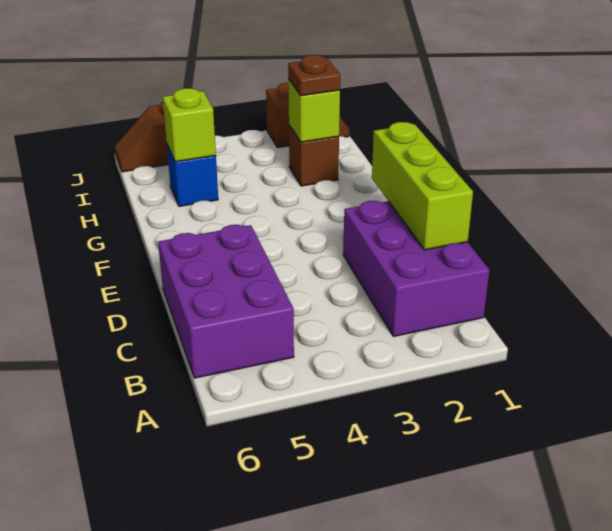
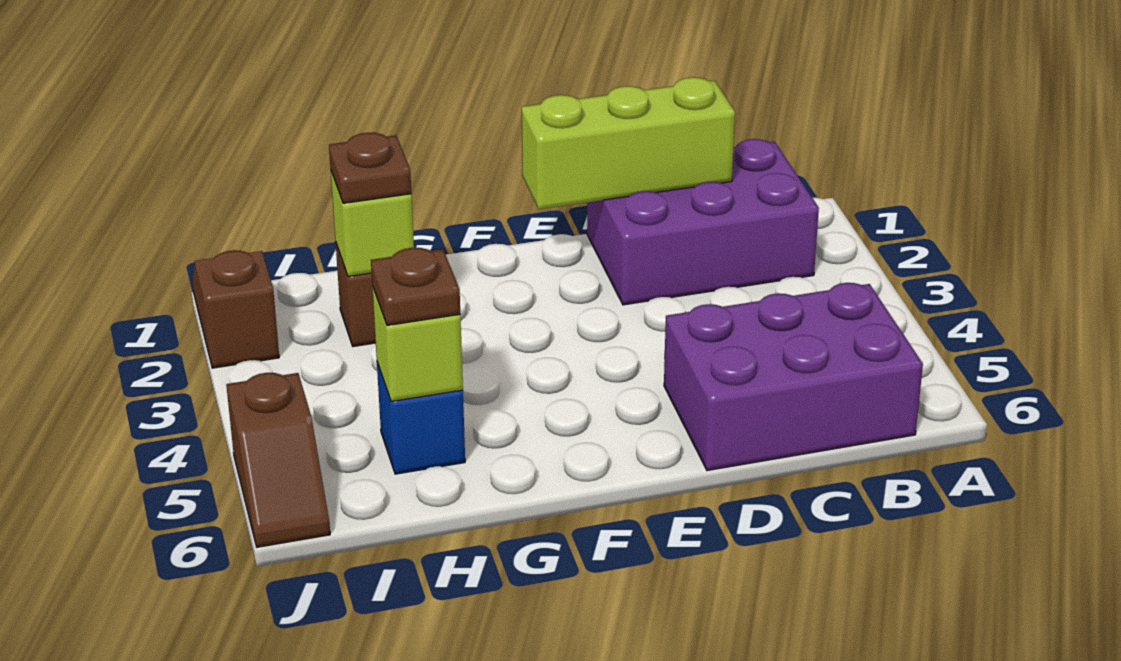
none -> brown plate H5 level 3

